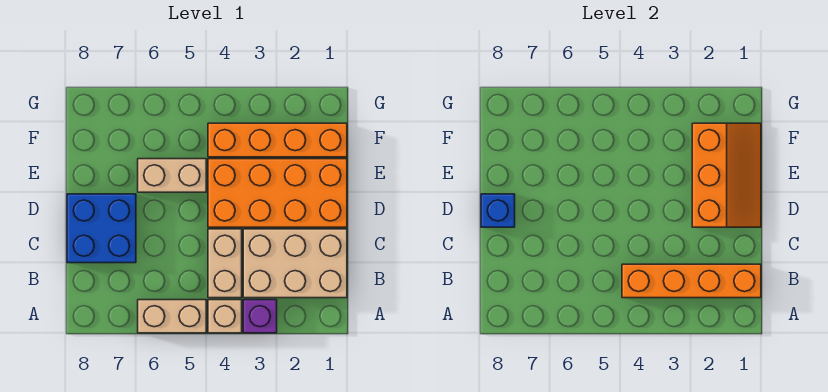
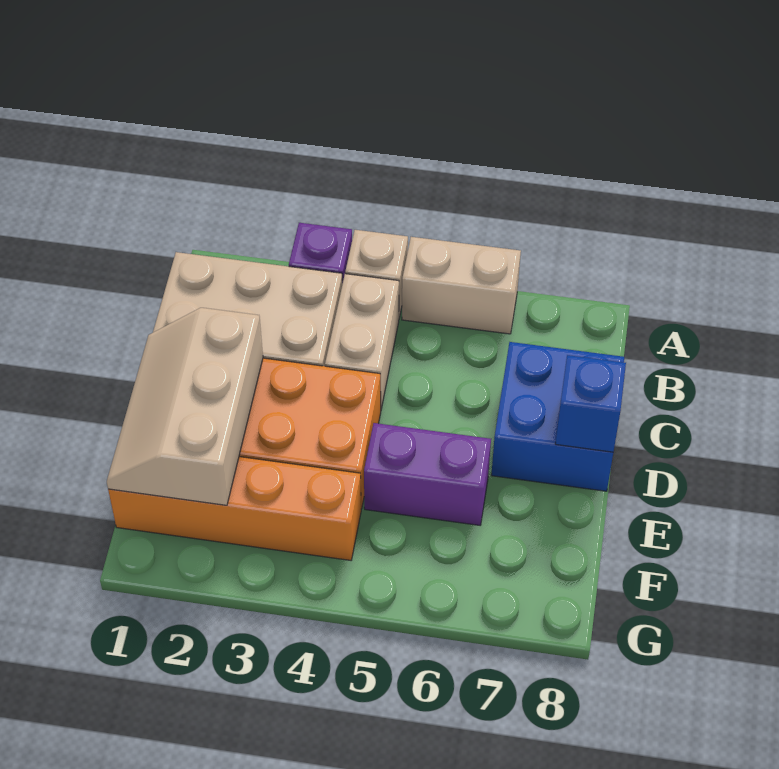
orange brick B1:B4 level 2 -> none
orange slope D1:F2 level 2 top 2 -> tan slope D1:F2 level 2 top 2
tan brick E5:E6 level 1 -> purple brick E5:E6 level 1

